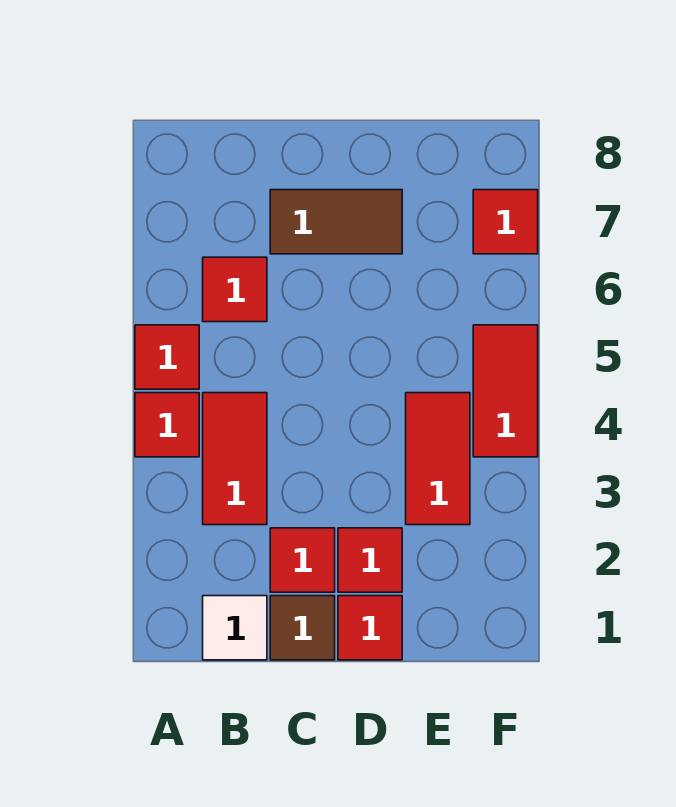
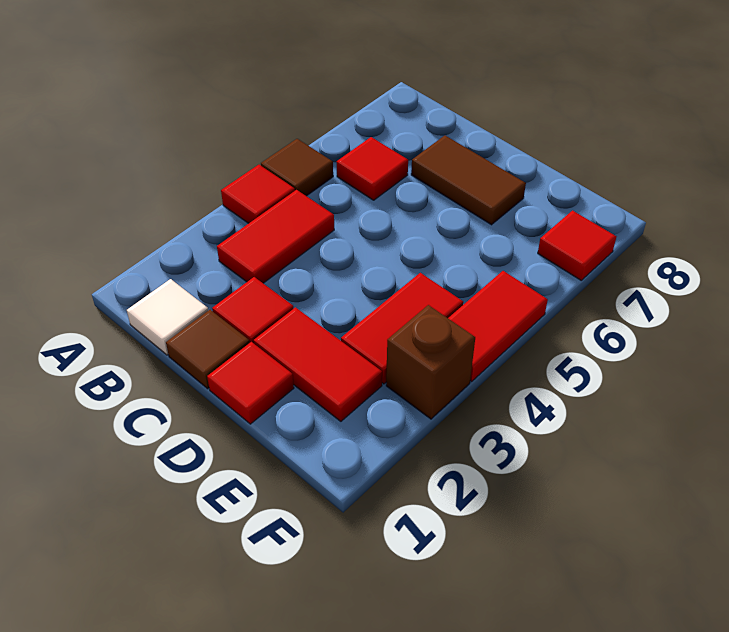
red tile A5 level 1 -> brown tile A5 level 1
red tile D2 level 1 -> red tile D2:E2 level 1
none -> brown brick F3 level 1

